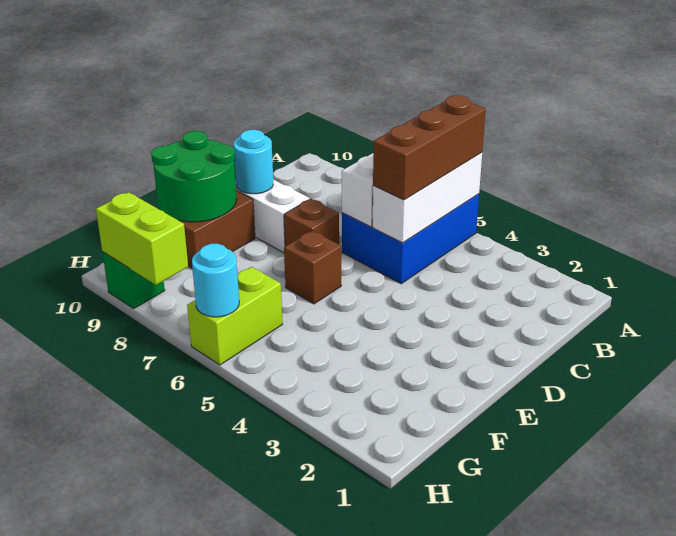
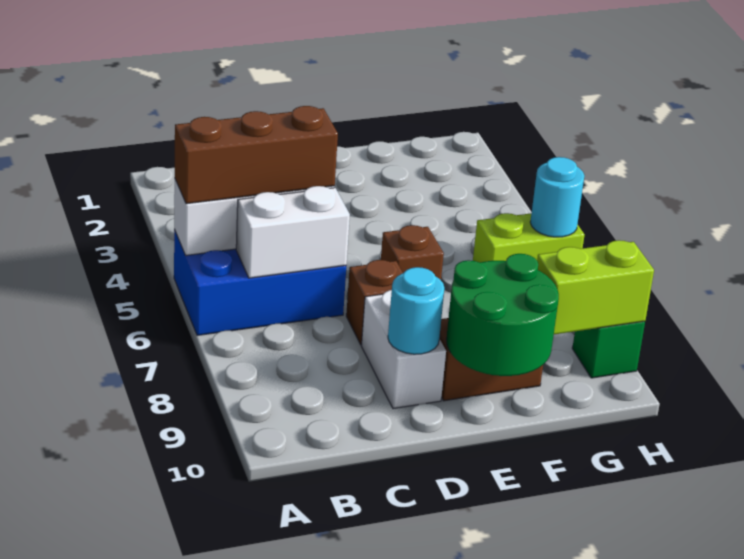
lime brick H8:H9 level 2 -> lime brick G9:H9 level 2

